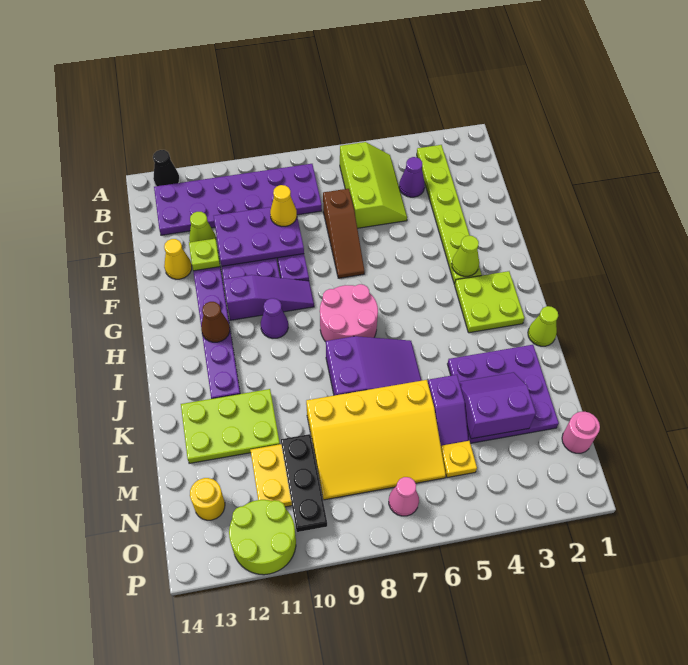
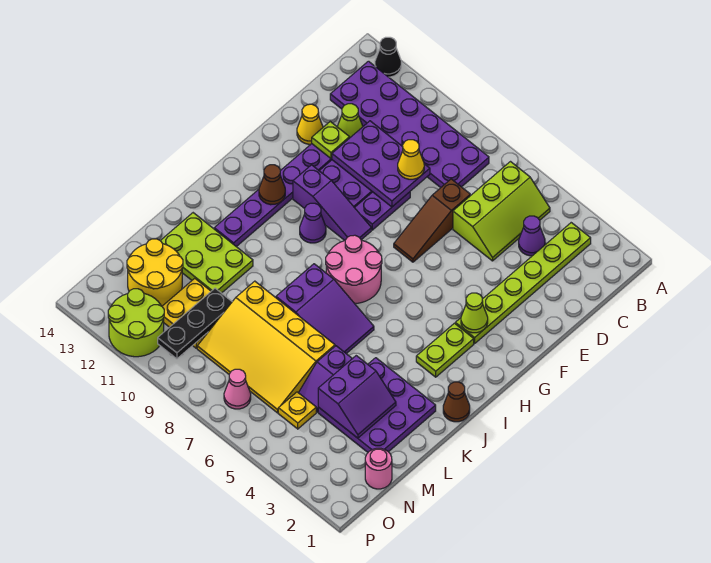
lime plate H2:I3 level 1 -> lime plate H3:I3 level 1
lime cone J1 level 1 -> brown cone J1 level 1
purple slope L3:M4 level 2 top M -> purple slope L3:M4 level 2 top 4
yellow round brick N13 level 1 -> yellow round brick M12:N13 level 1

